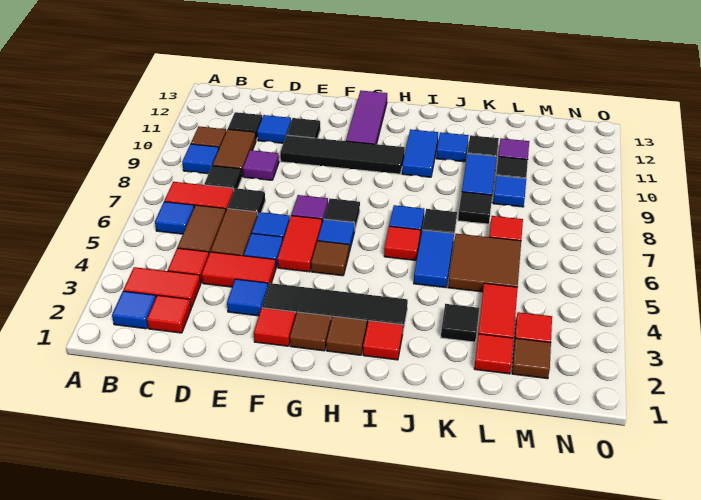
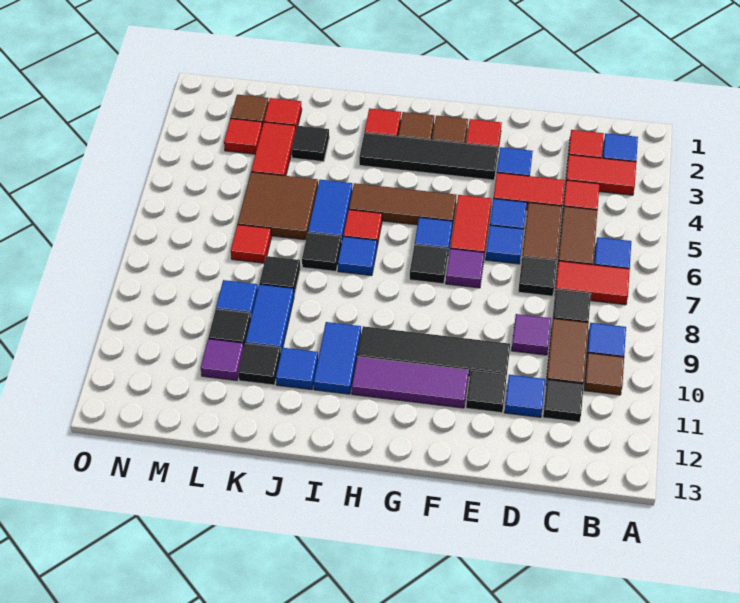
brown tile G5 level 1 -> brown tile G5:I5 level 1
purple tile G11:G13 level 1 -> purple tile F11:H11 level 1

